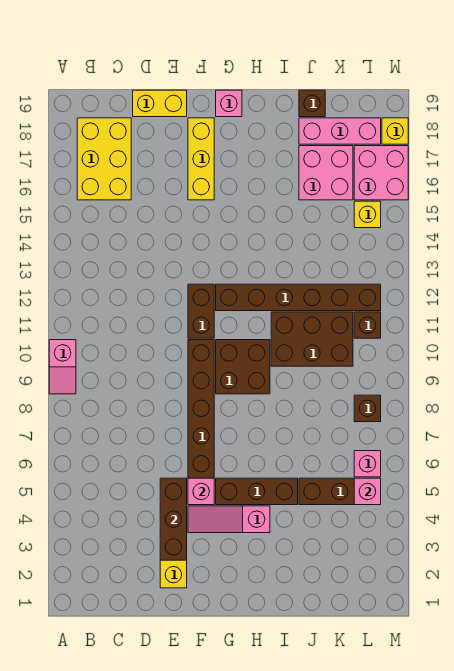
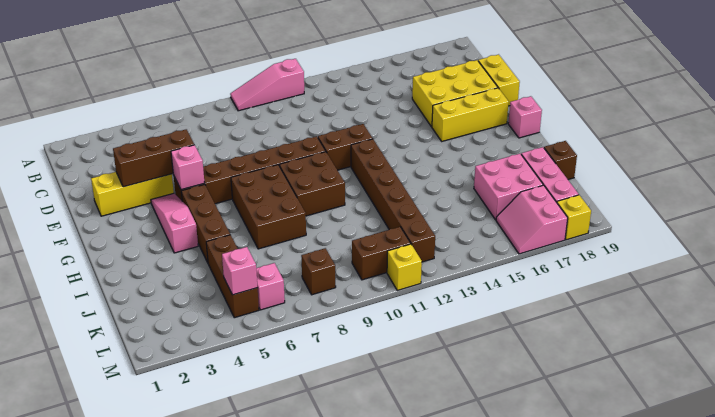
pink slope A9:A10 level 1 top 10 -> pink slope A9:A11 level 1 top 11
yellow brick B16:C18 level 1 -> yellow brick D16:E18 level 1
brown brick I10:K11 level 1 -> brown brick G7:I8 level 1
brown brick L11 level 1 -> brown brick L10:L11 level 1
yellow brick L15 level 1 -> yellow brick M11 level 1
pink brick L16:M17 level 1 -> pink slope L16:M17 level 1 top 17

